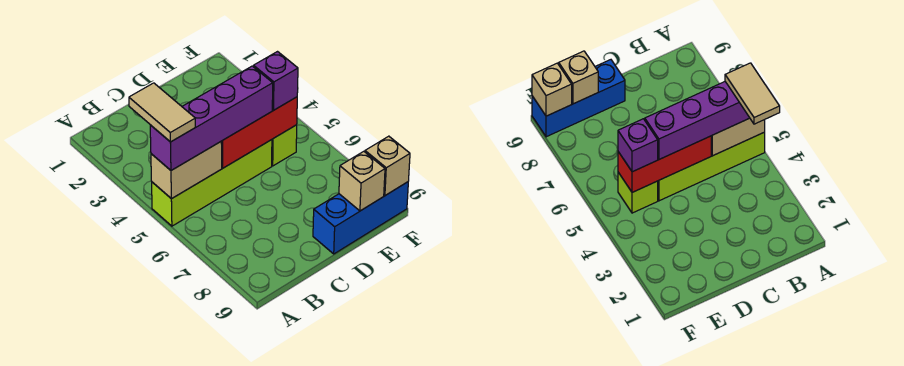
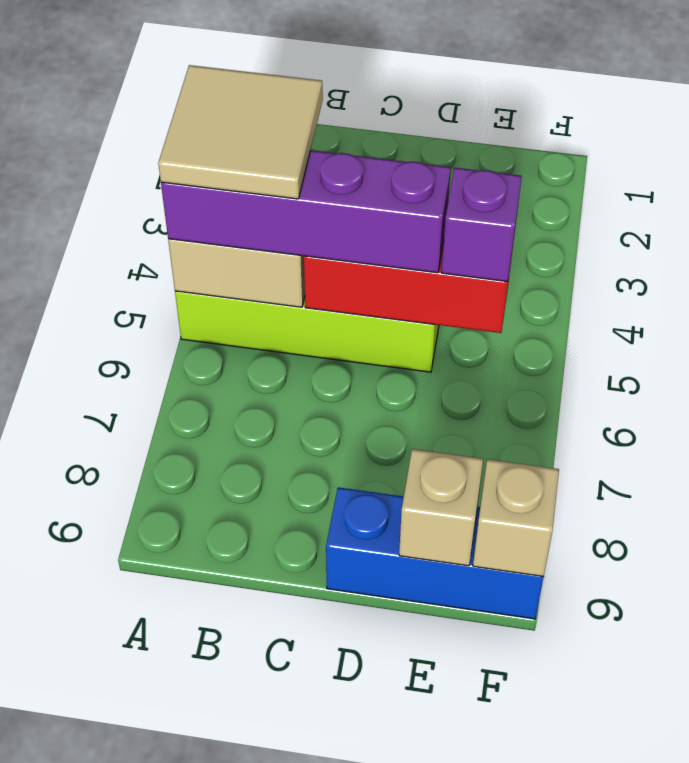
tan tile A4:A5 level 4 -> tan tile A4:B5 level 4
lime brick E5 level 1 -> none

